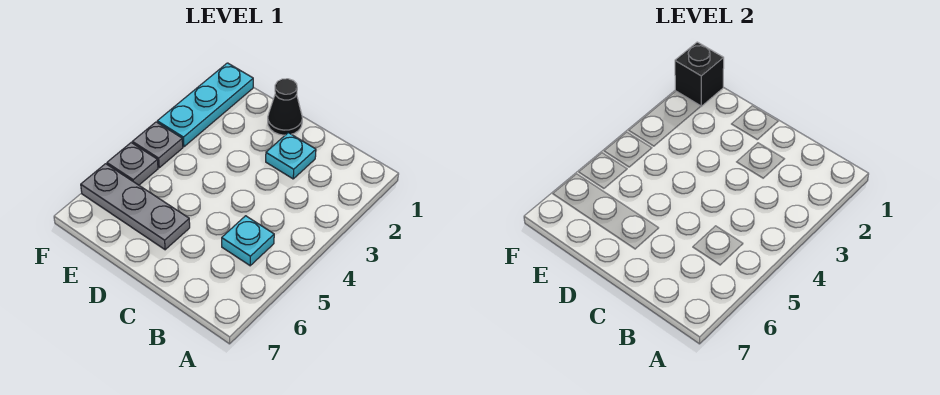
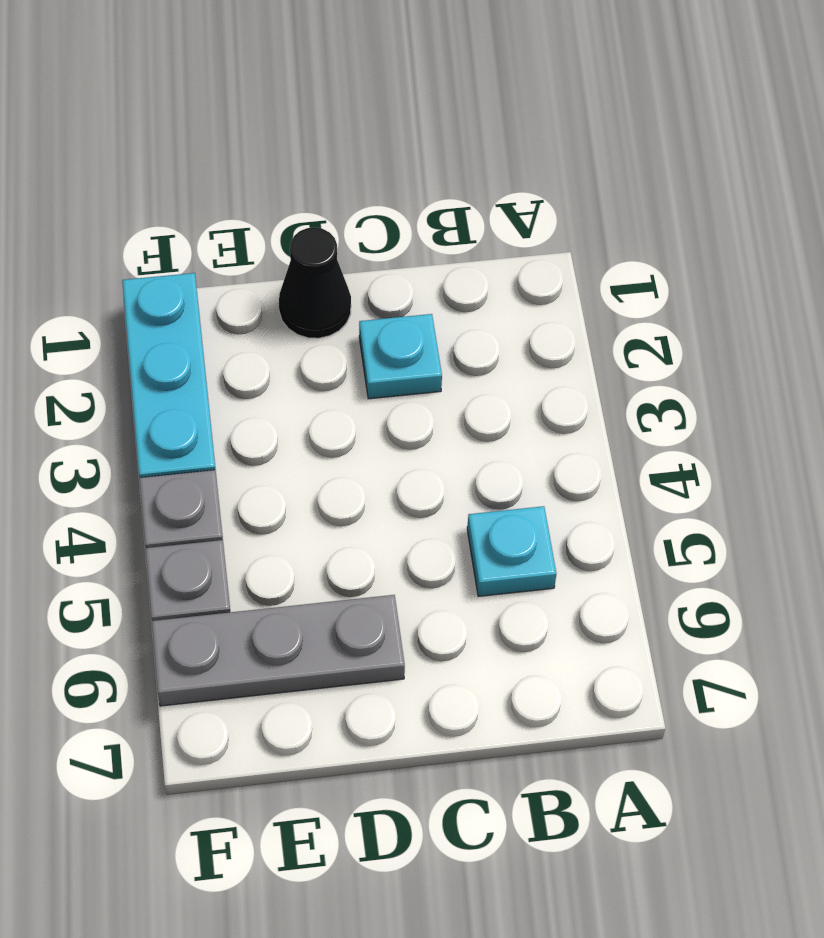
black brick F1 level 2 -> none

